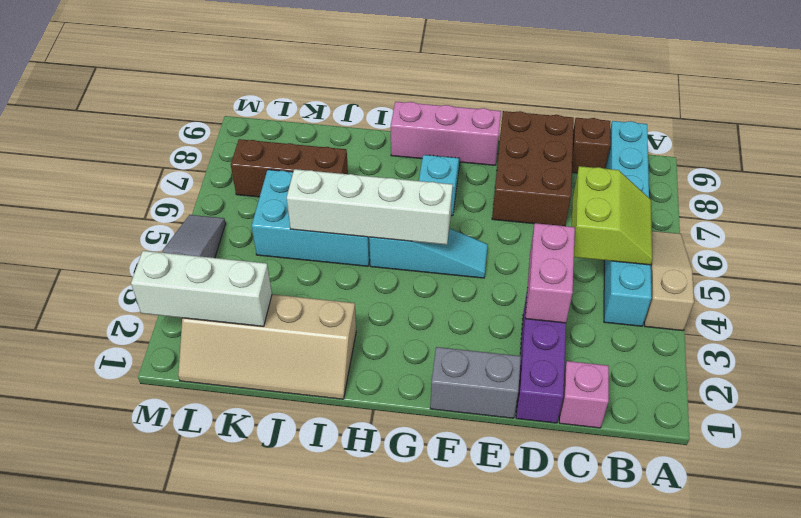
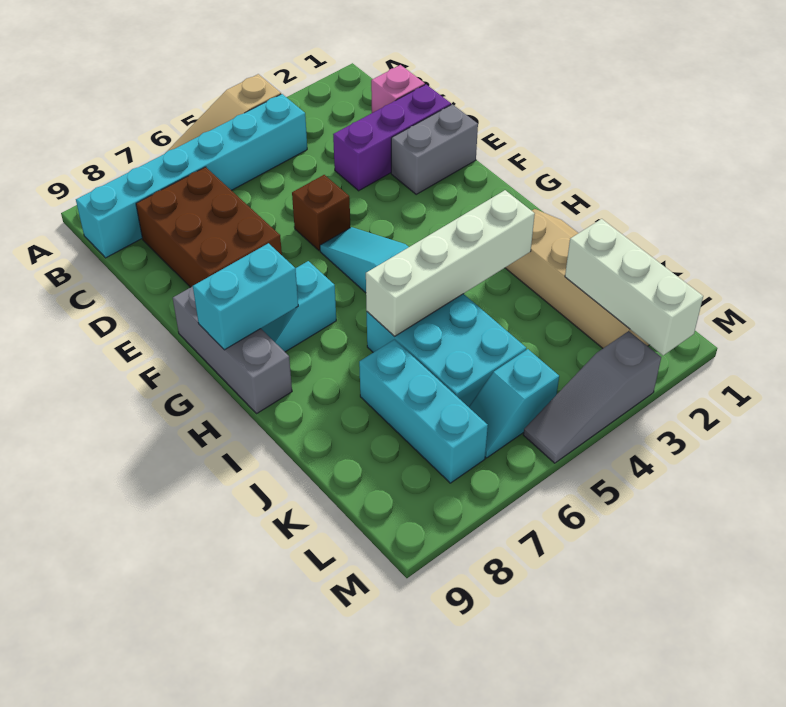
lime slope B5:C6 level 2 top C -> none
brown brick C9 level 1 -> brown brick E5 level 1
pink brick D3:D4 level 2 -> none
brown brick D7:E9 level 1 -> brown brick C7:E8 level 1
grey brick E1:F1 level 1 -> grey brick E1:E2 level 1
pink brick F9:H9 level 1 -> grey brick F9:H9 level 1
white brick G5:J5 level 2 -> white brick I3:I6 level 2
none -> cyan brick G8:G9 level 2
brown brick J7:L7 level 1 -> cyan brick J7:L7 level 1
none -> cyan slope L5:L6 level 1 top 5

